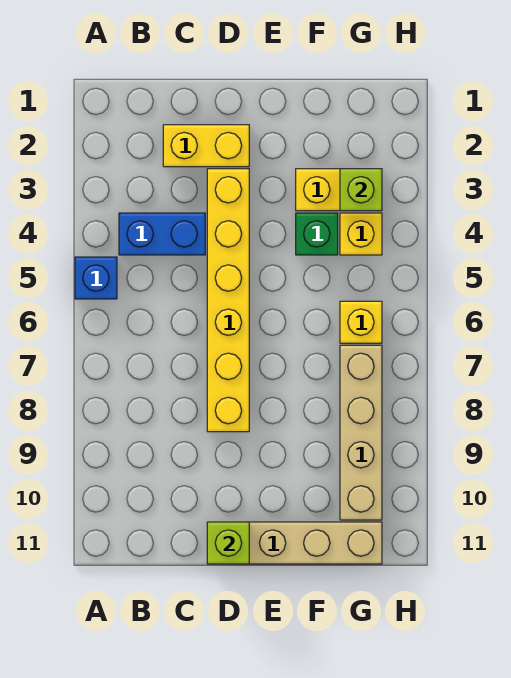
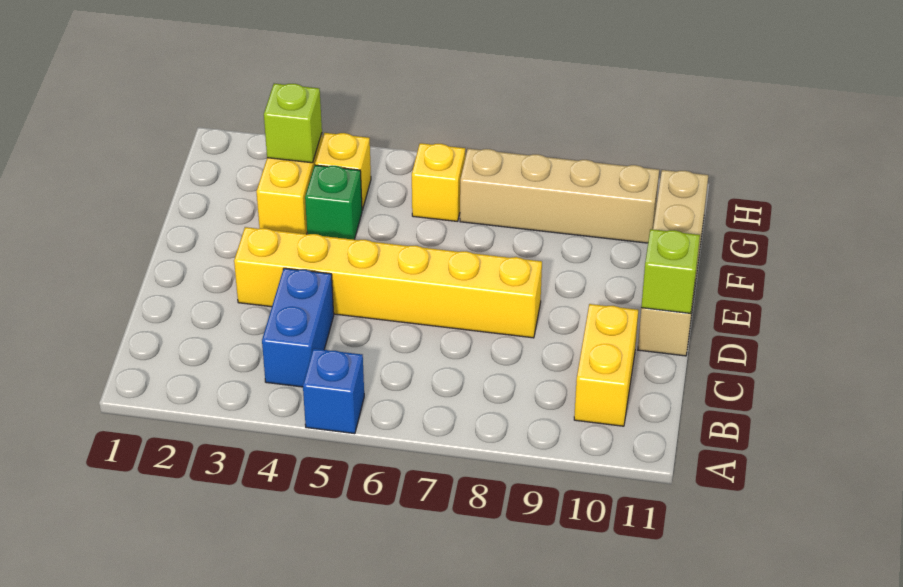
yellow brick C2:D2 level 1 -> yellow brick B10:C10 level 1

